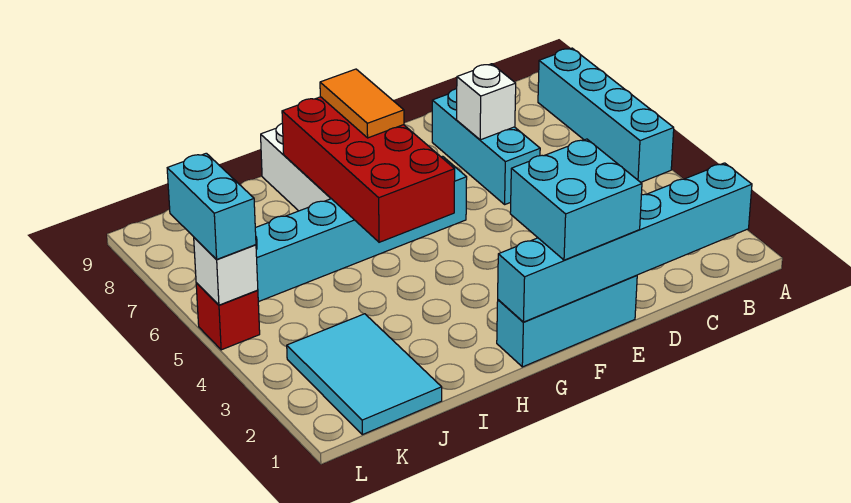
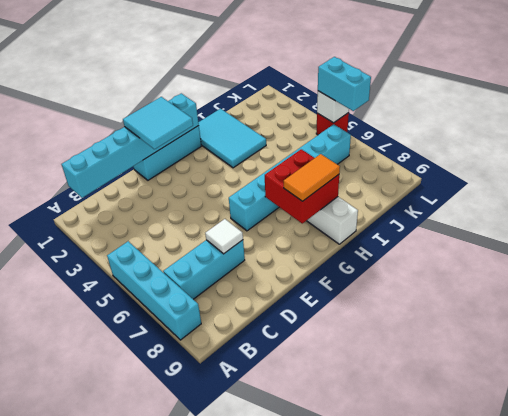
cyan brick D6:D8 level 1 -> cyan brick B7:D7 level 1
white brick D7 level 2 -> white tile D7 level 2
cyan brick E1:F2 level 3 -> cyan tile E1:F2 level 3
red brick G5:H8 level 2 -> red brick G7:H8 level 2
orange tile G7:G8 level 3 -> orange tile G8:H8 level 3
cyan tile J1:K3 level 1 -> cyan tile H1:I3 level 1

